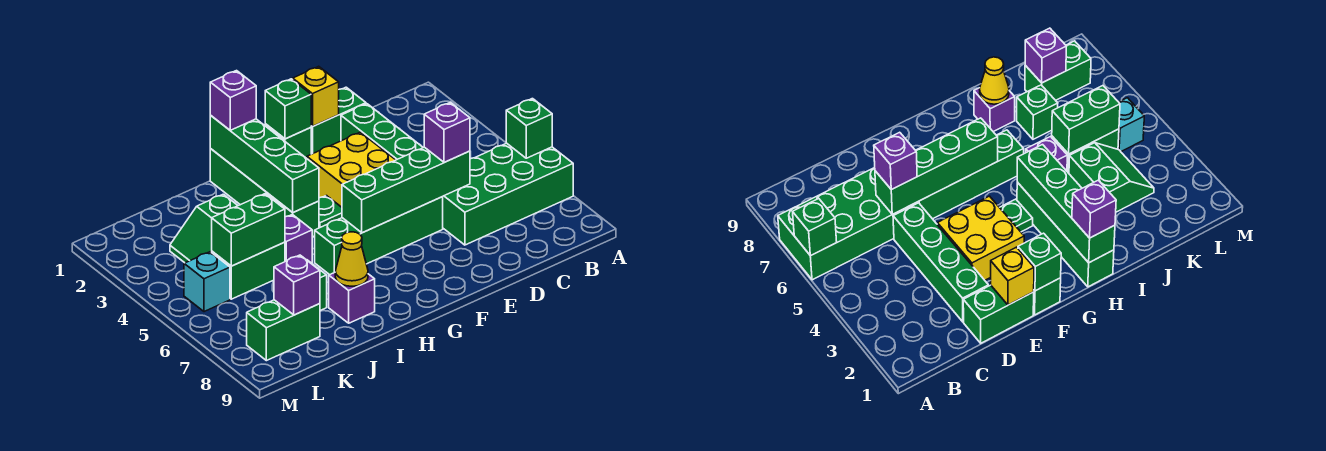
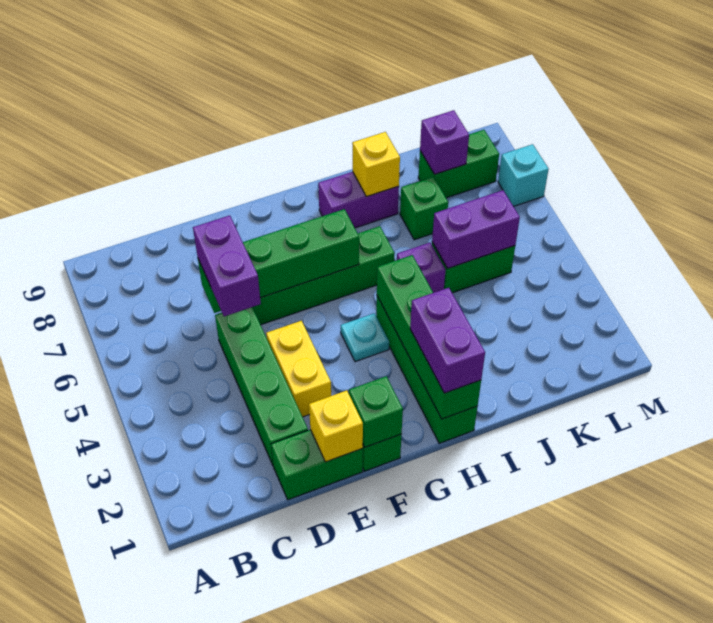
green brick A6:D7 level 1 -> none
green brick A6 level 2 -> none
purple brick D6 level 3 -> purple brick D5:D6 level 3
yellow brick E3:F4 level 1 -> yellow brick E3:E4 level 1
green plate G4 level 1 -> cyan plate G4 level 1
purple brick H1 level 3 -> purple brick H1:H2 level 3
purple brick I8 level 1 -> purple brick H8:I8 level 1
yellow cone I8 level 2 -> yellow brick I8 level 2
green slope J3:K4 level 1 top J -> none
green brick J5:K5 level 2 -> purple brick J5:K5 level 2
cyan brick L5 level 1 -> cyan brick M7 level 1

